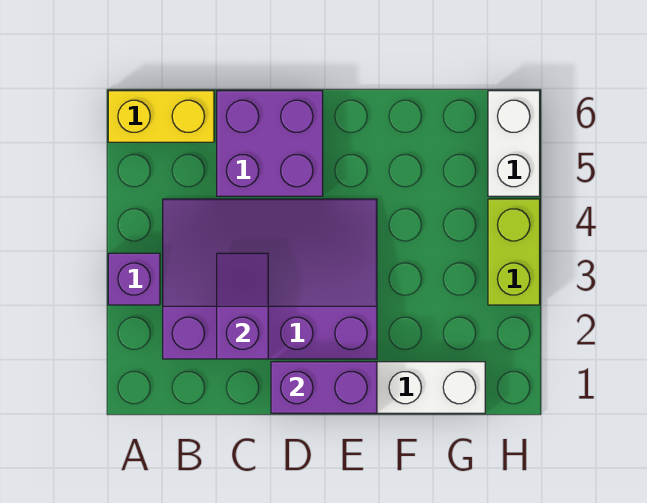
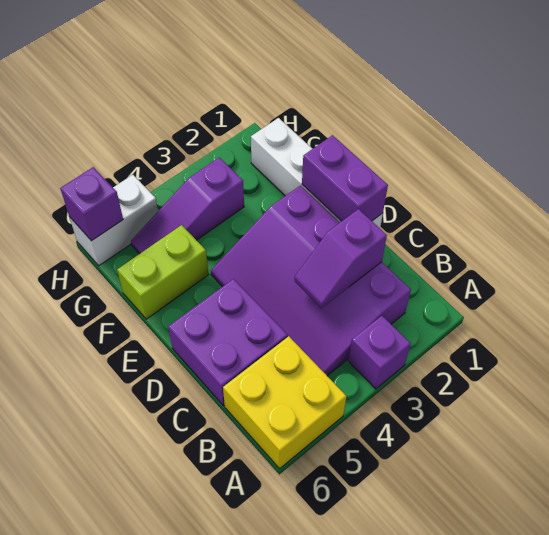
yellow brick A6:B6 level 1 -> yellow brick A5:B6 level 1
none -> purple slope G3:G5 level 1 top 3
lime brick H3:H4 level 1 -> lime brick F5:F6 level 1
none -> purple brick H6 level 2

